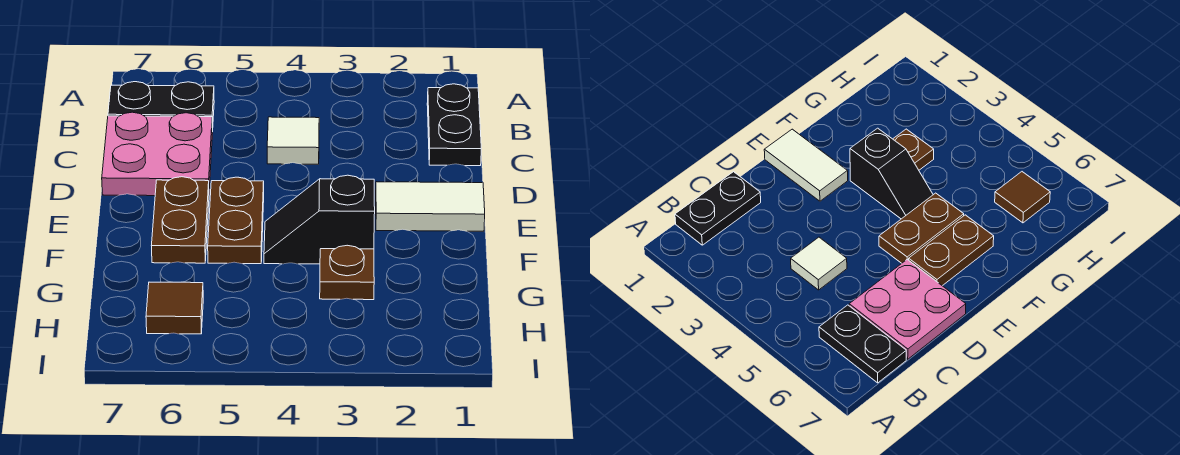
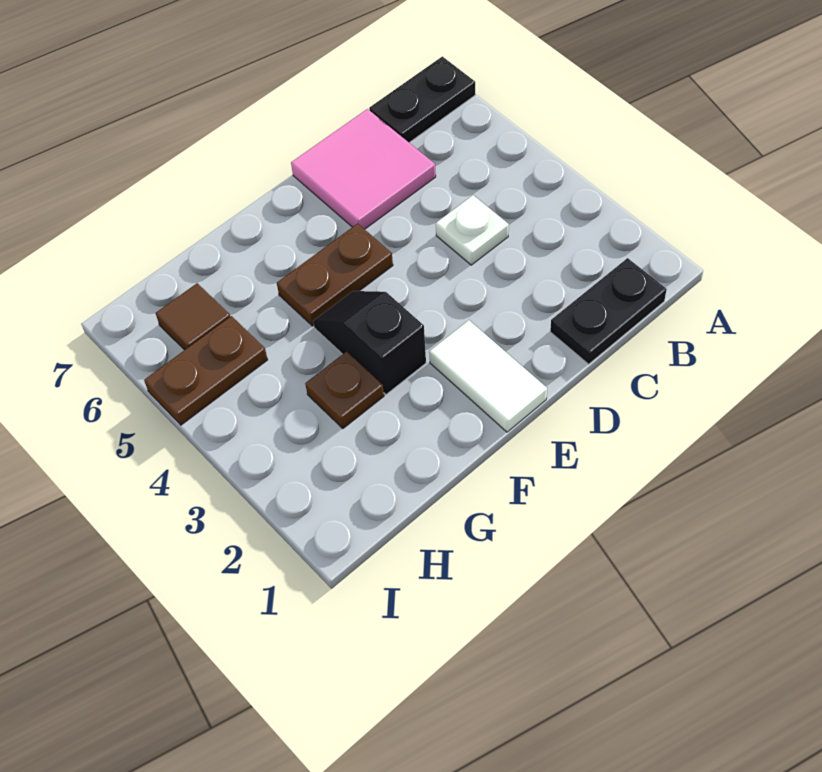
black plate B6:B7 level 1 -> black plate A7:B7 level 1
white tile C4 level 1 -> white plate C4 level 1
pink plate C6:D7 level 1 -> pink tile C6:D7 level 1
brown plate E6:F6 level 1 -> brown plate H5:I5 level 1

